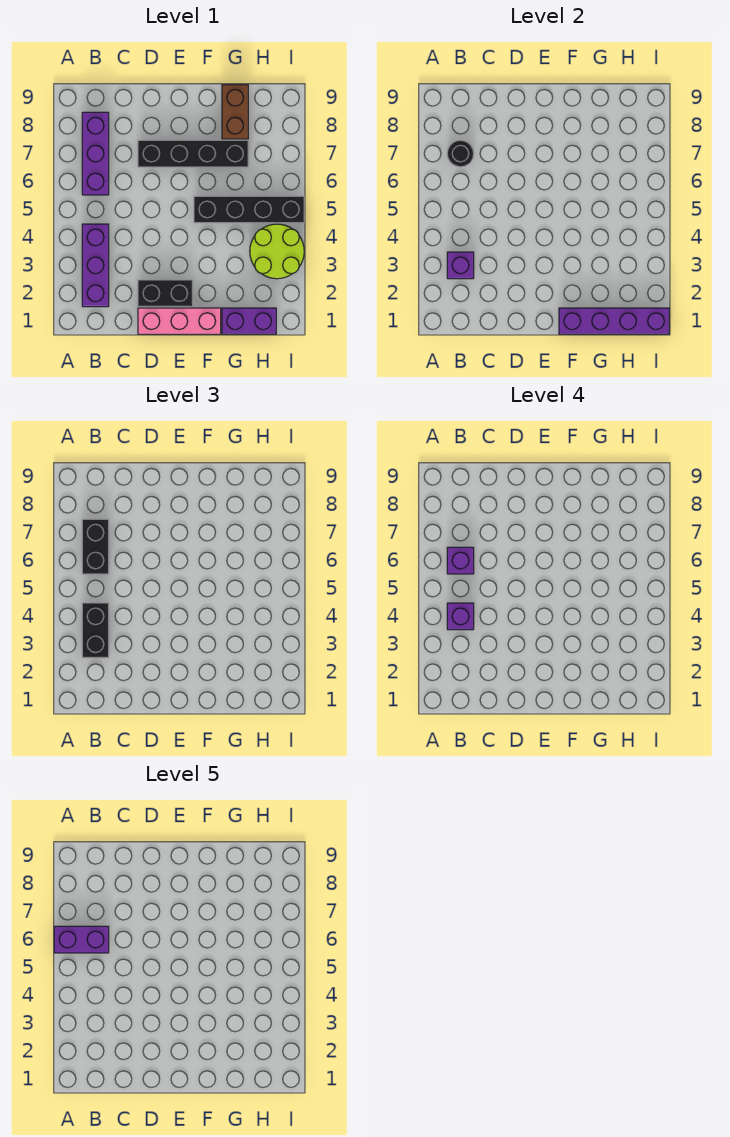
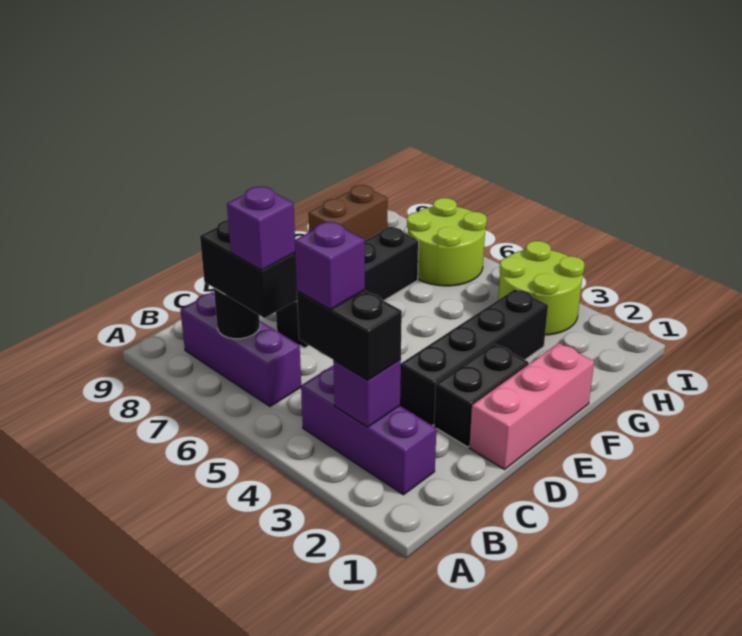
purple brick A6:B6 level 5 -> none
purple brick F1:I1 level 2 -> none
black brick F5:I5 level 1 -> black brick D3:G3 level 1
purple brick G1:H1 level 1 -> none
brown brick G8:G9 level 1 -> brown brick G9:H9 level 1
none -> lime round brick H6:I7 level 1

